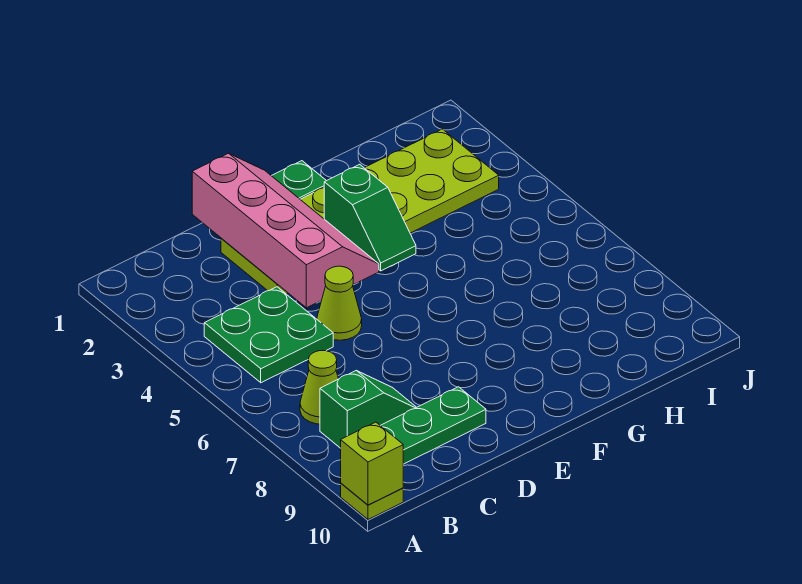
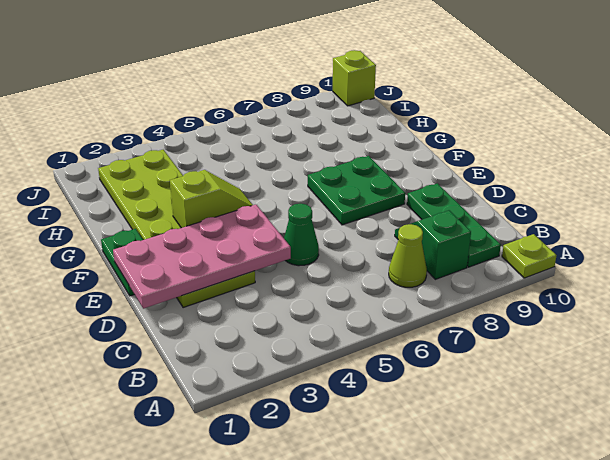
lime brick A10 level 2 -> lime brick J10 level 1
green plate B4:C5 level 1 -> green plate E7:F8 level 1
pink slope D1:E4 level 2 top D -> pink plate D1:E4 level 2
lime cone D5 level 1 -> green cone D5 level 1
green slope F3:F4 level 2 top 3 -> lime slope F3:F4 level 2 top 3

